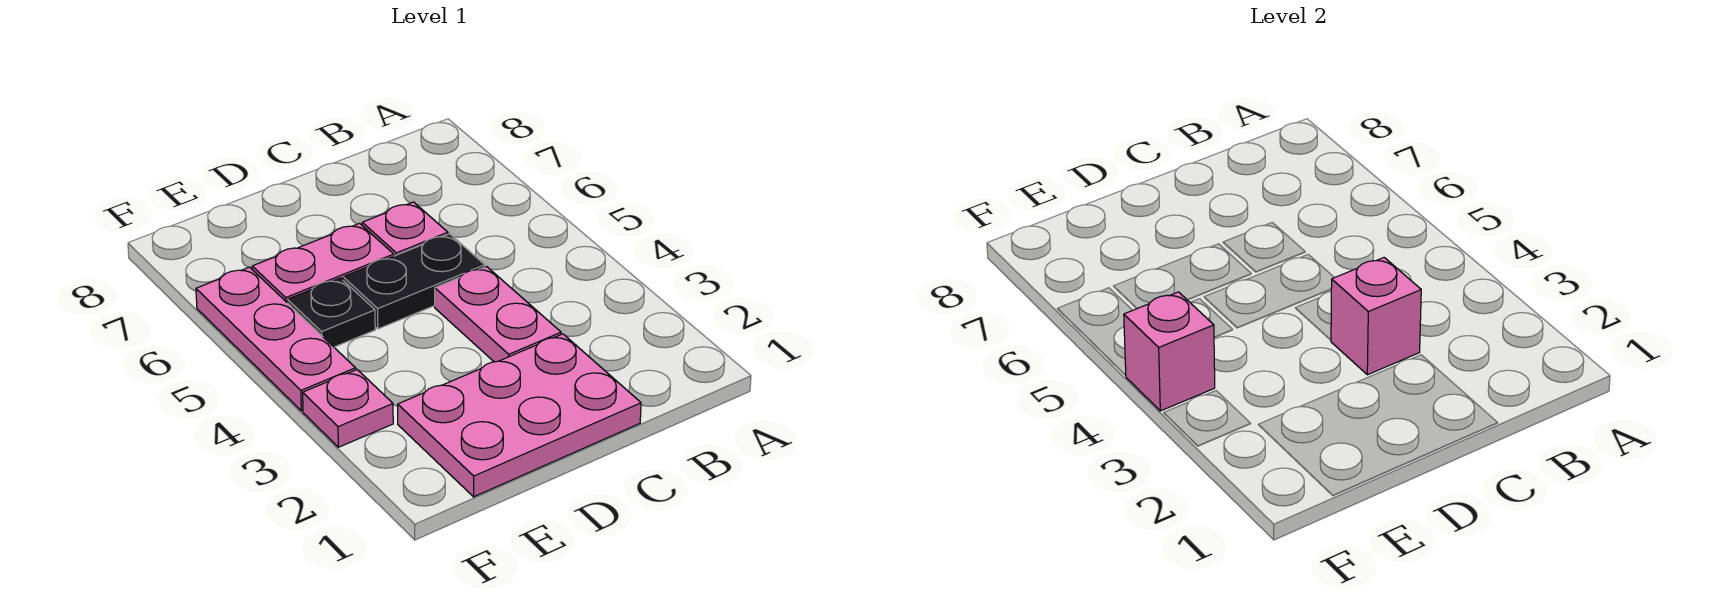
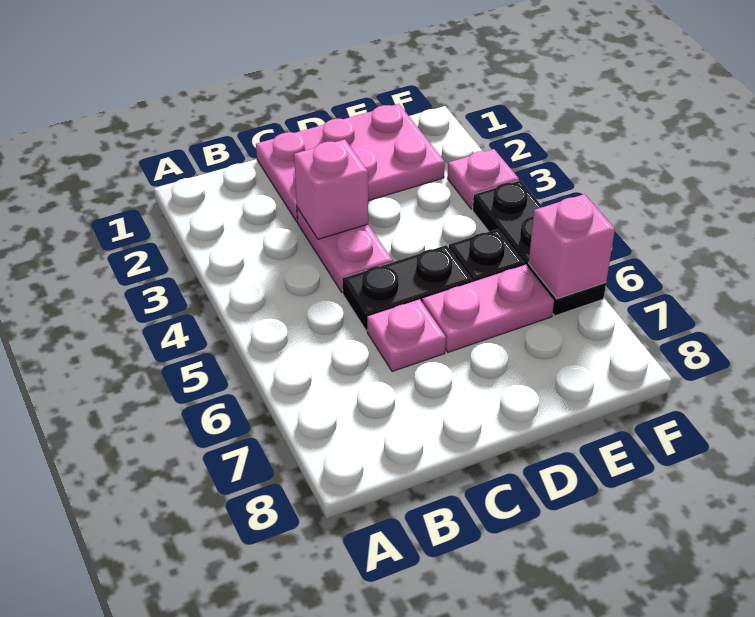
pink plate F4:F6 level 1 -> black plate F4:F6 level 1
pink brick F4 level 2 -> pink brick F6 level 2

